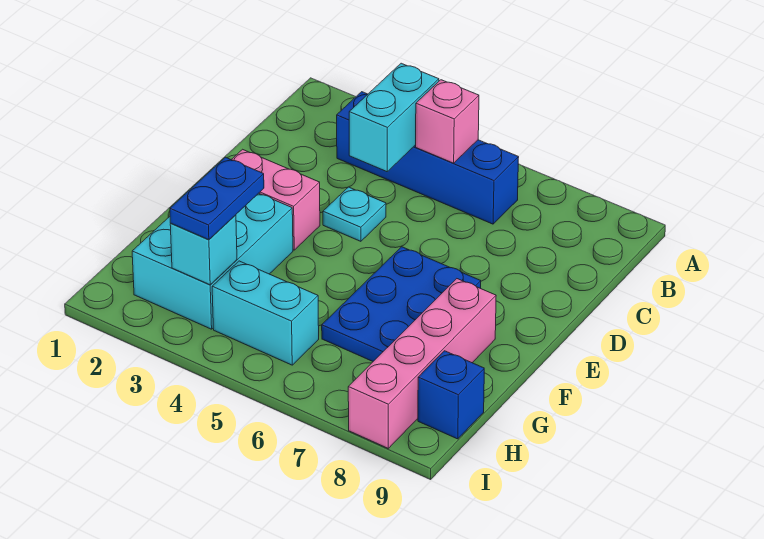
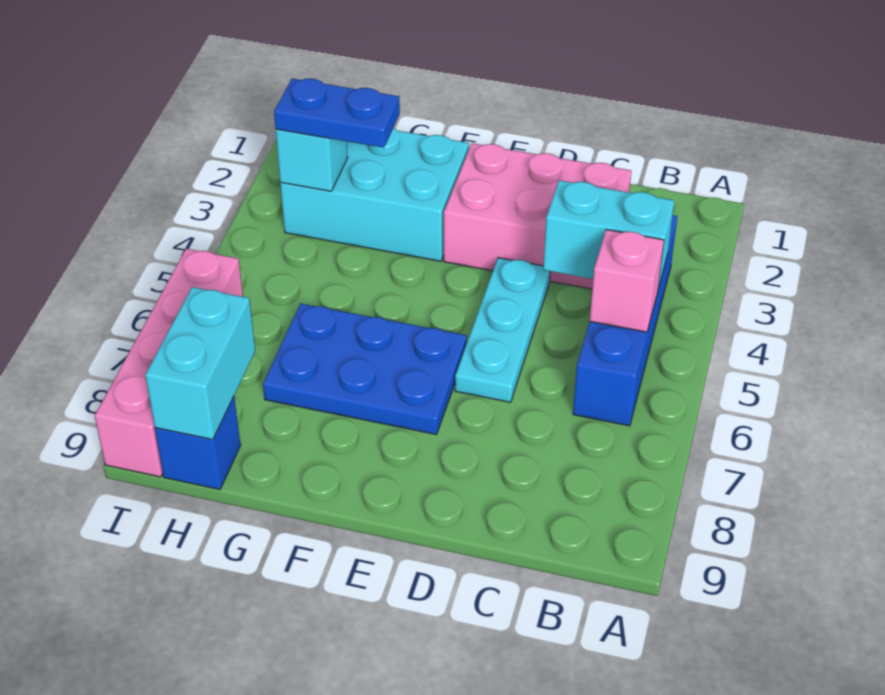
cyan plate D4 level 1 -> cyan plate D4:D6 level 1
pink brick E2:E3 level 1 -> pink brick C2:E3 level 1
pink brick F8:I8 level 1 -> pink brick I6:I9 level 1
cyan brick H4:H5 level 1 -> cyan brick H8:H9 level 2

